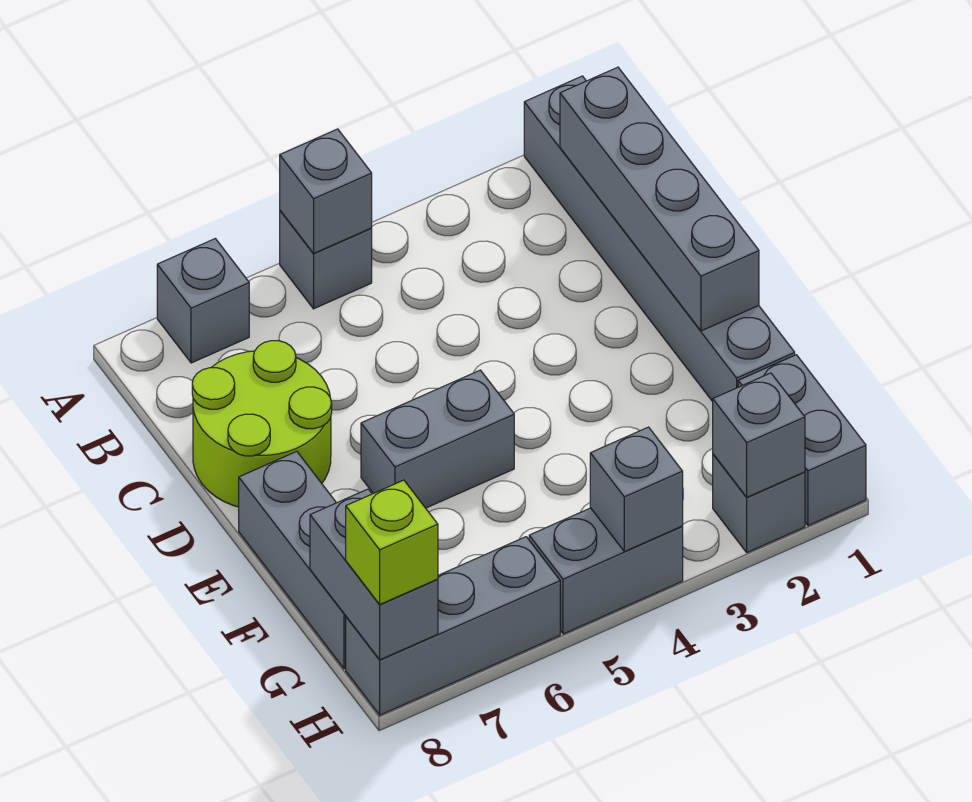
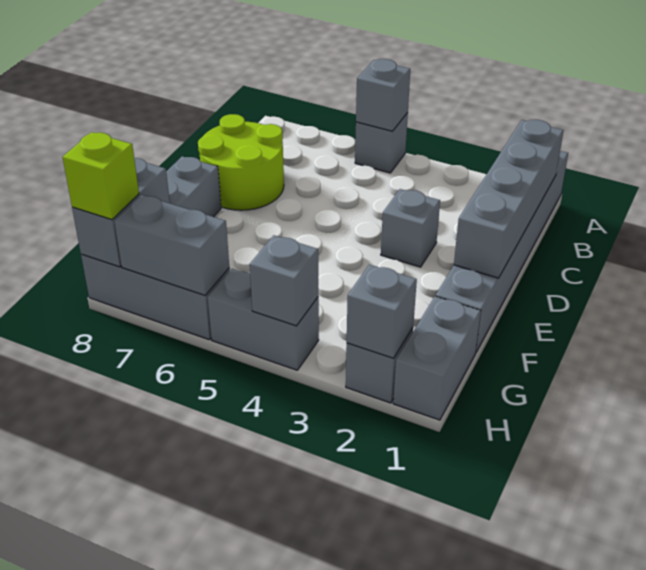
grey brick A7 level 1 -> grey brick D3 level 1
grey brick E5:E6 level 1 -> grey brick H6:H7 level 2

